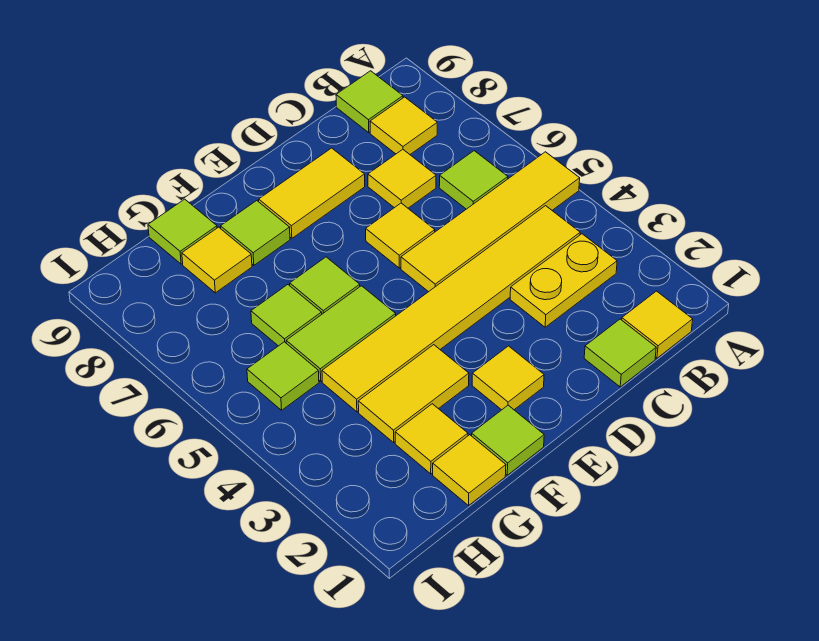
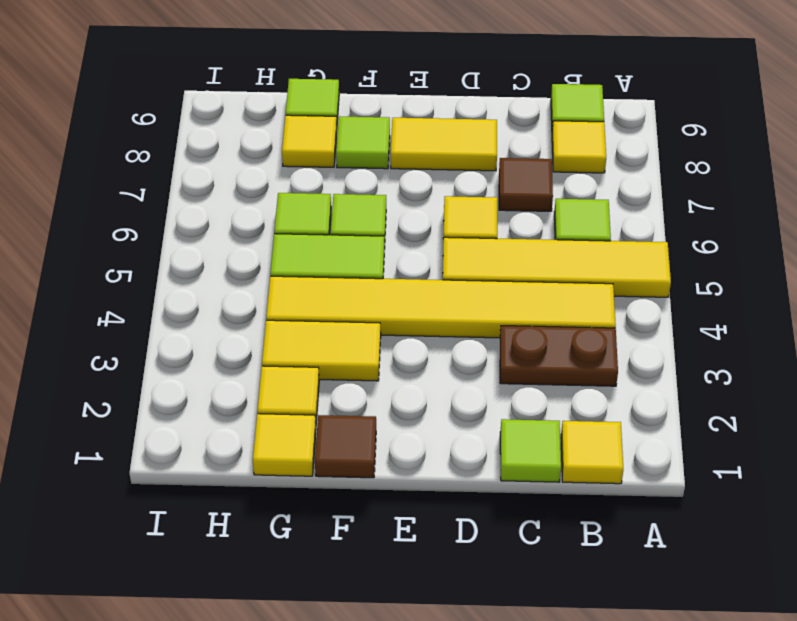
yellow plate B3:C3 level 1 -> brown plate B3:C3 level 1
yellow tile C7 level 1 -> brown tile C7 level 1
yellow tile E2 level 1 -> none
lime tile F1 level 1 -> brown tile F1 level 1
lime tile H5 level 1 -> none

